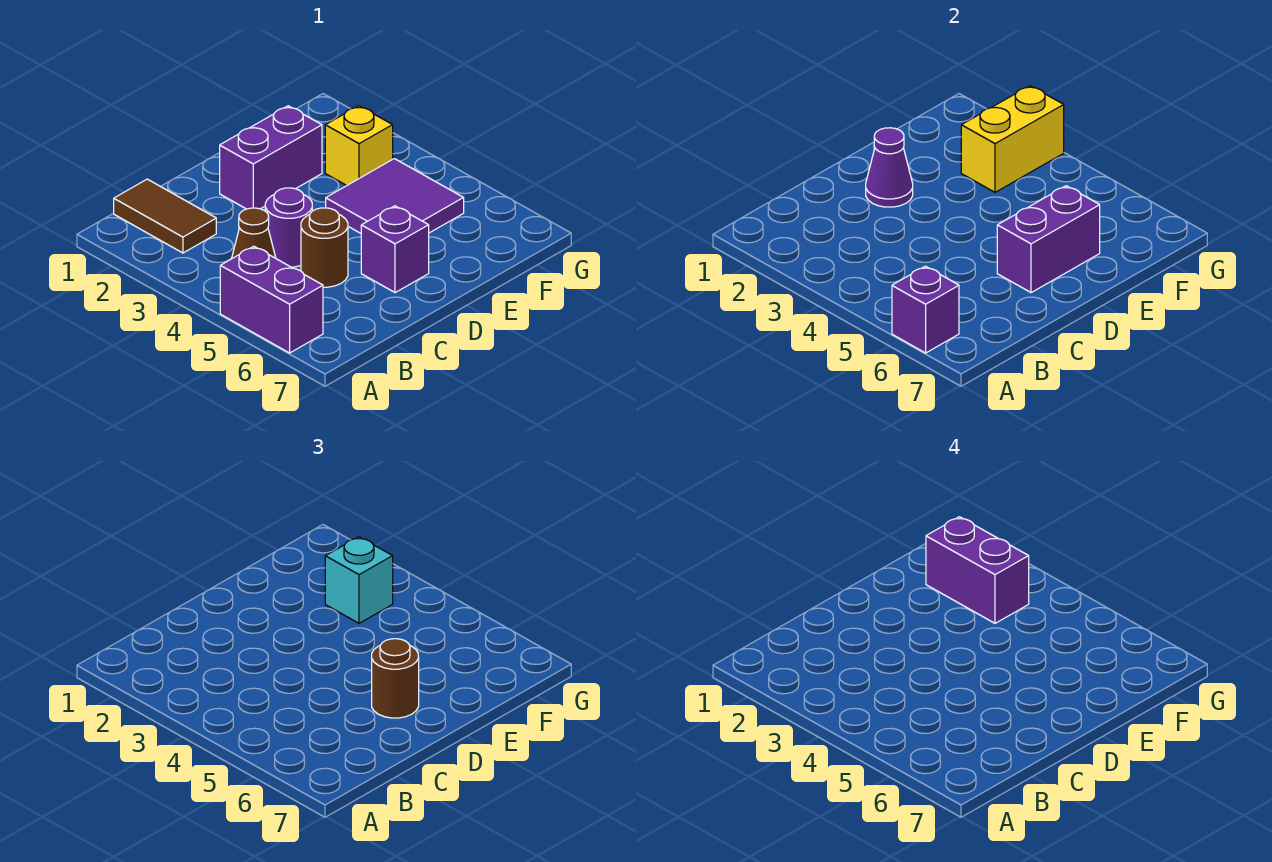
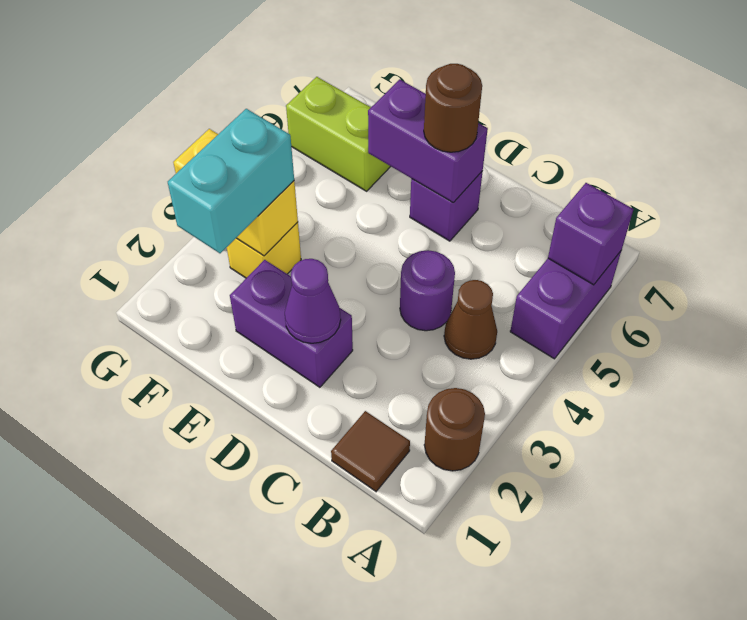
brown tile B1:B2 level 1 -> brown tile B1 level 1
brown round brick C5 level 1 -> brown round brick A2 level 1
purple tile E4:F5 level 1 -> none
purple brick F2:F3 level 4 -> none
cyan brick F3 level 3 -> cyan brick F2:F3 level 3
none -> lime brick F6:G6 level 1

